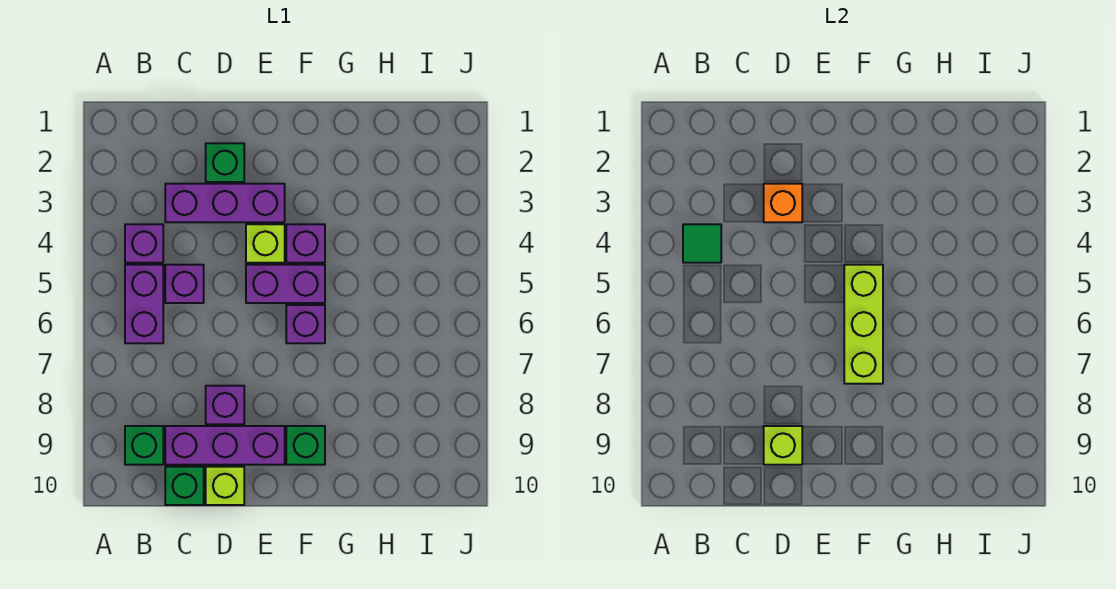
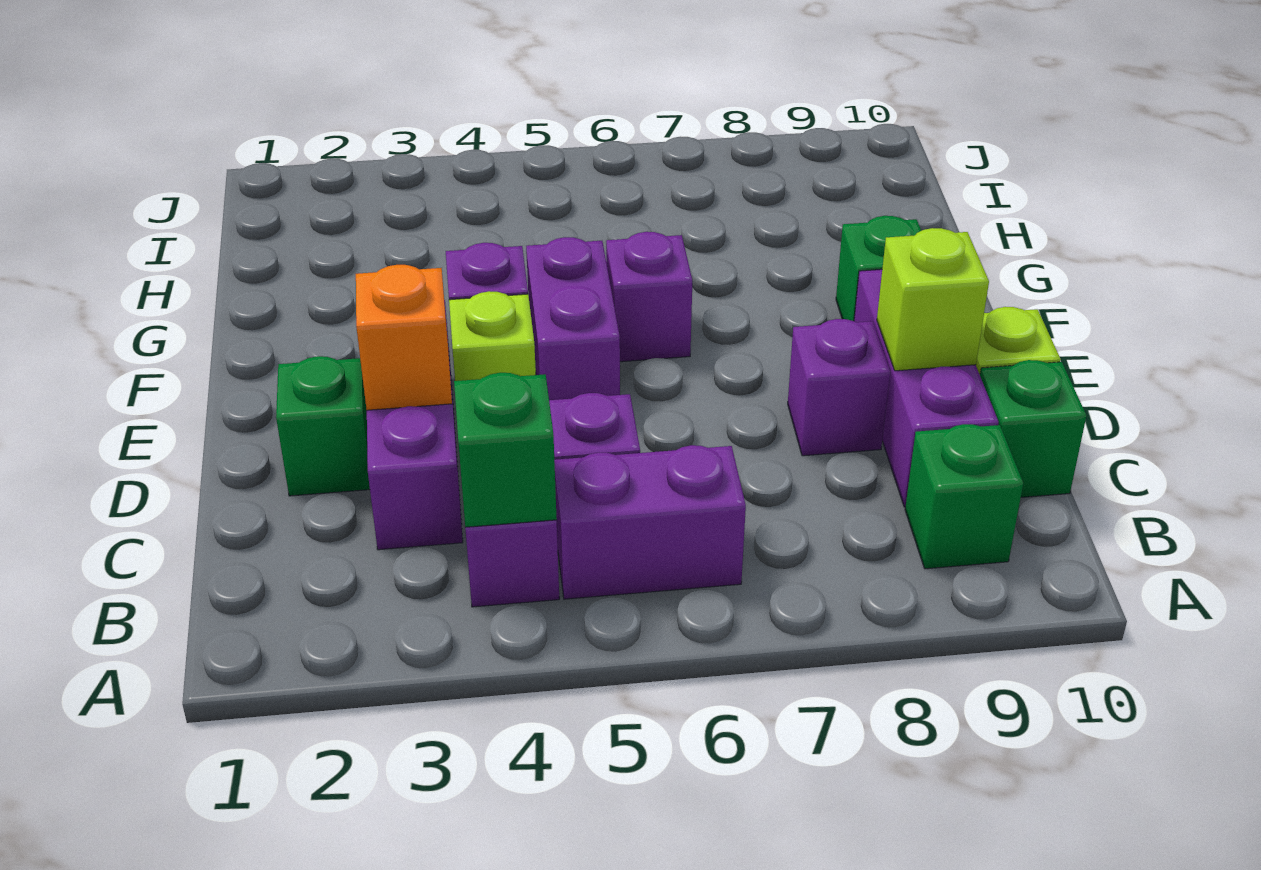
green tile B4 level 2 -> green brick B4 level 2
lime brick F5:F7 level 2 -> none

